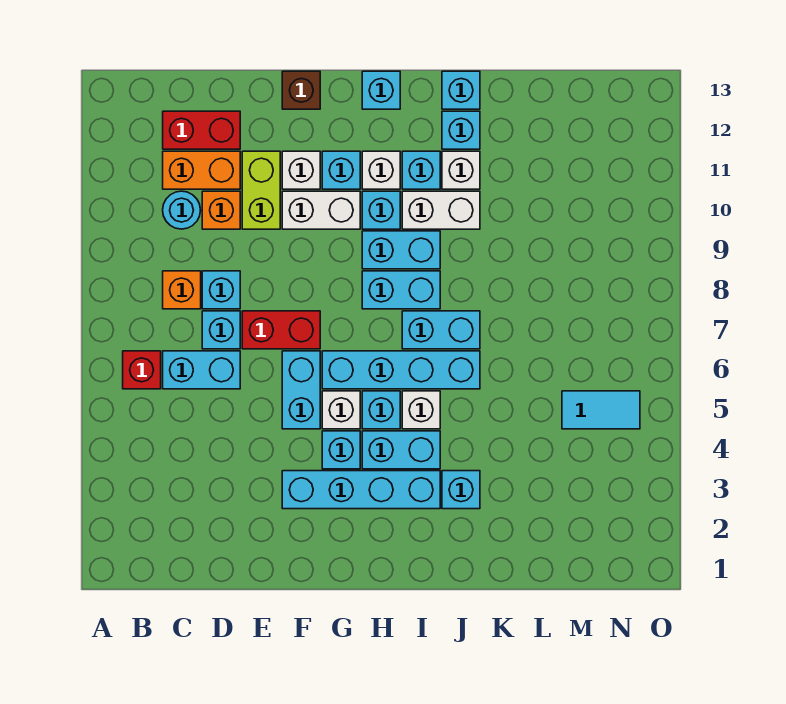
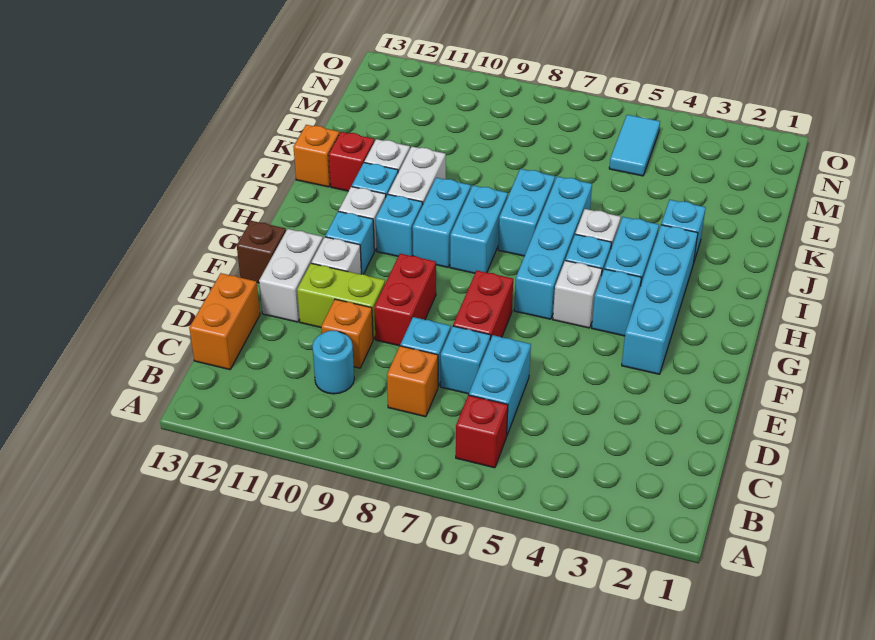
orange brick C11:D11 level 1 -> orange brick C13:D13 level 1
red brick C12:D12 level 1 -> red brick E9:F9 level 1
cyan brick F5:F6 level 1 -> none
white brick F10:G10 level 1 -> white brick E12:F12 level 1
cyan brick H13 level 1 -> none
cyan brick J12 level 1 -> red brick J12 level 1
cyan brick J13 level 1 -> orange brick J13 level 1

